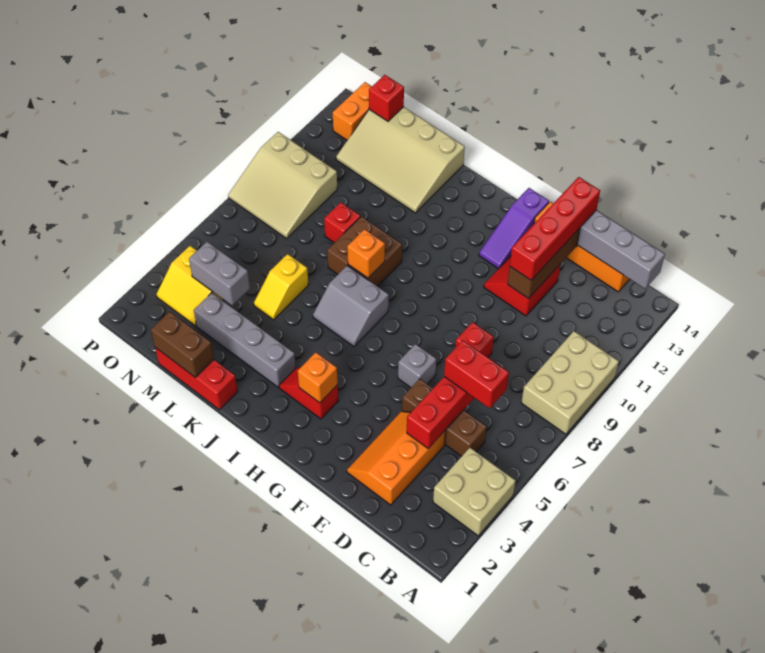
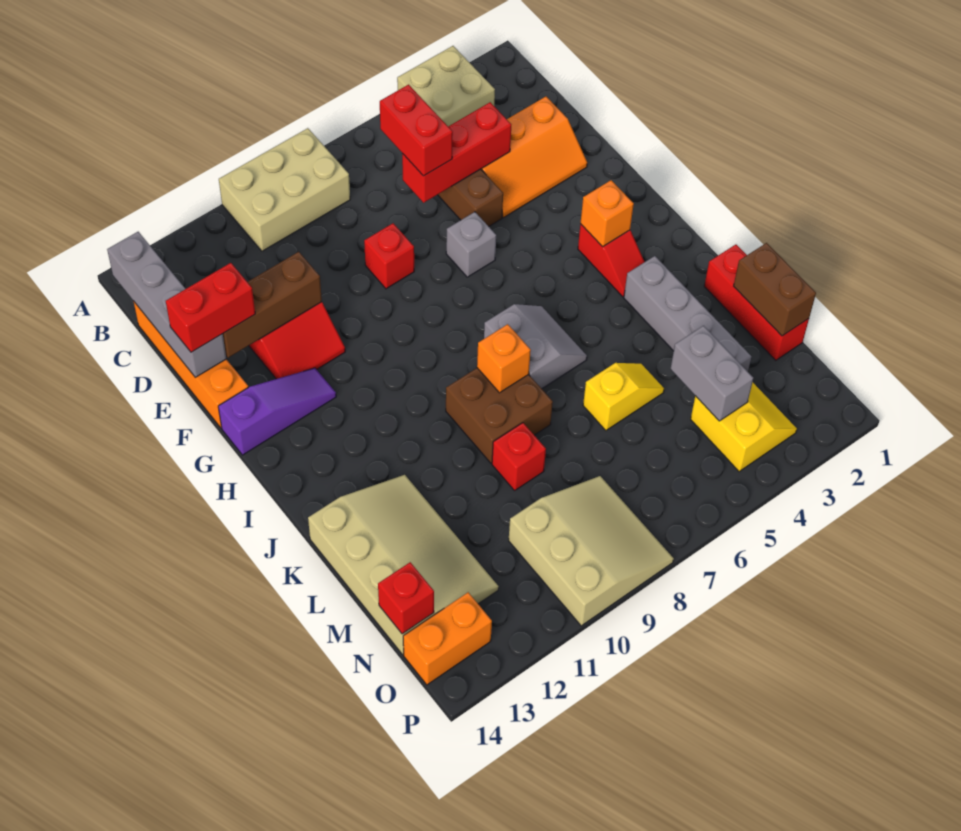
red brick E11:E14 level 3 -> red brick E13:E14 level 3

